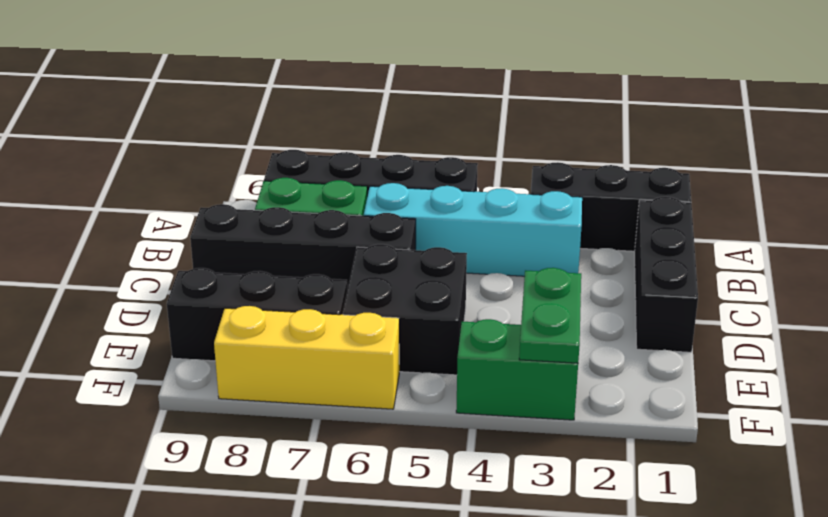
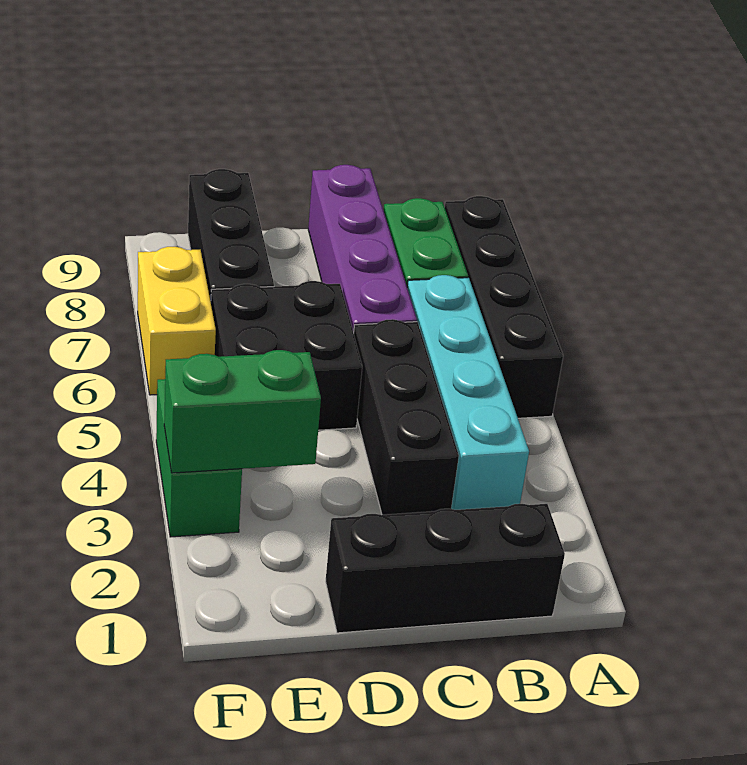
black brick A1:A3 level 1 -> black brick C3:C5 level 1
black brick C6:C9 level 1 -> purple brick C6:C9 level 1
green plate E3:F3 level 2 -> green brick E3:F3 level 2
yellow brick F6:F8 level 1 -> yellow brick F6:F7 level 1

